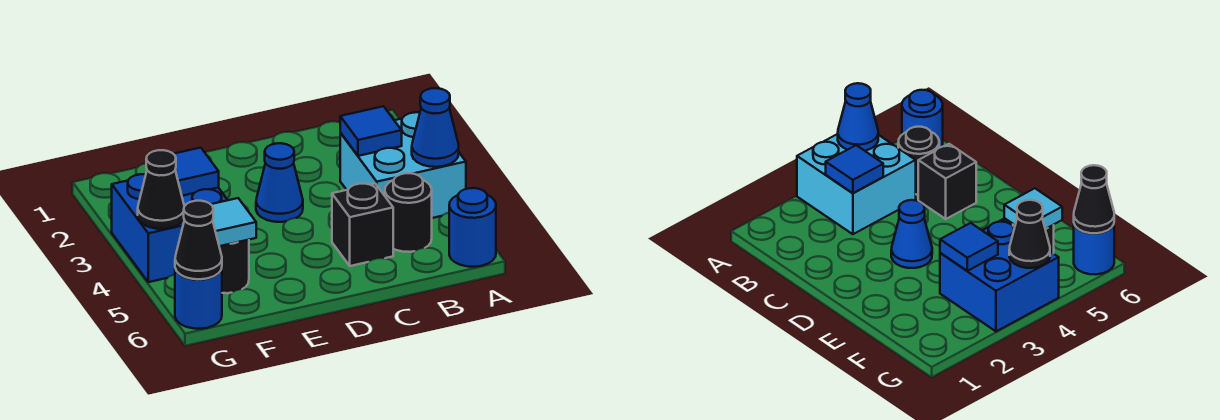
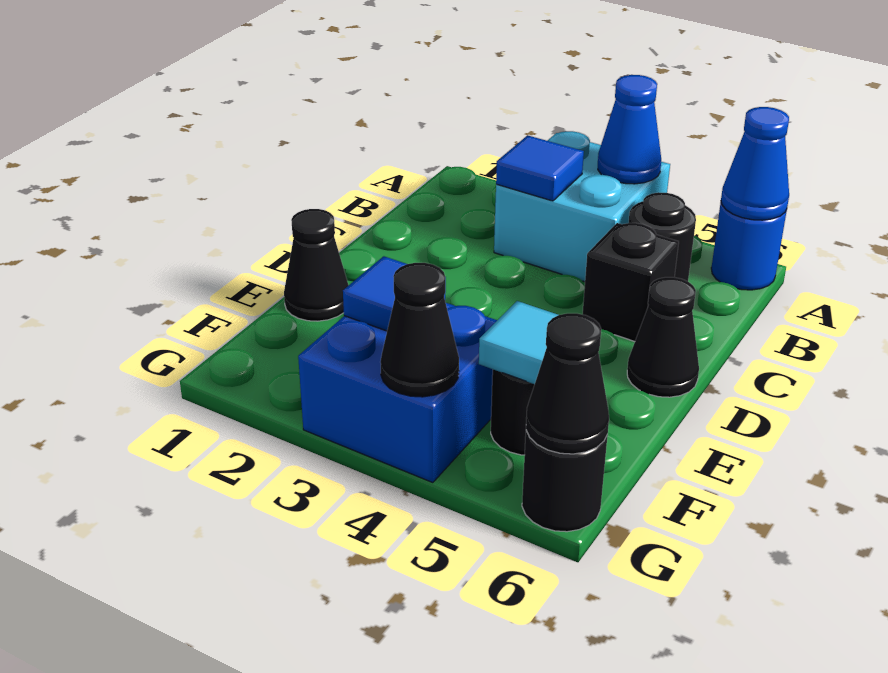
blue cone D3 level 1 -> blue cone A6 level 2
none -> black cone D6 level 1
none -> black cone E1 level 1
blue round brick G6 level 1 -> black round brick G6 level 1

